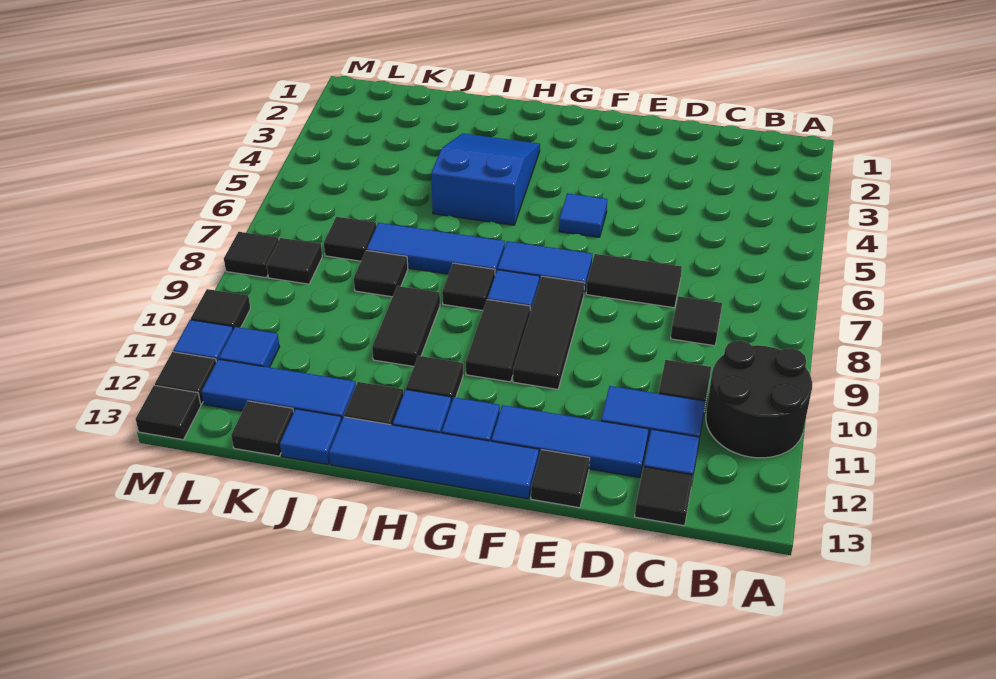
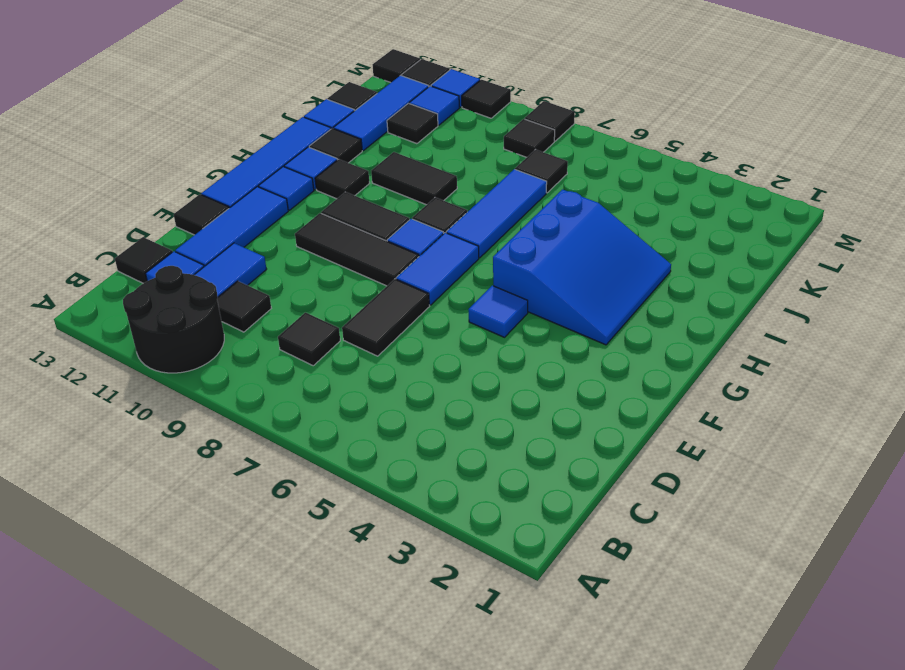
blue slope H3:I5 level 1 top 5 -> blue slope G3:I5 level 1 top 5
black tile J8 level 1 -> black tile K11 level 1

